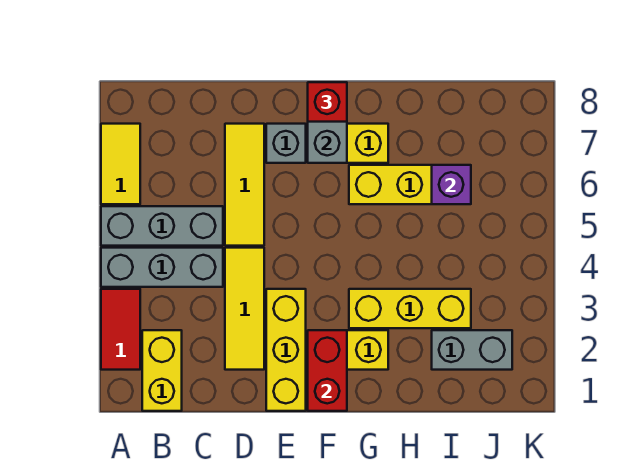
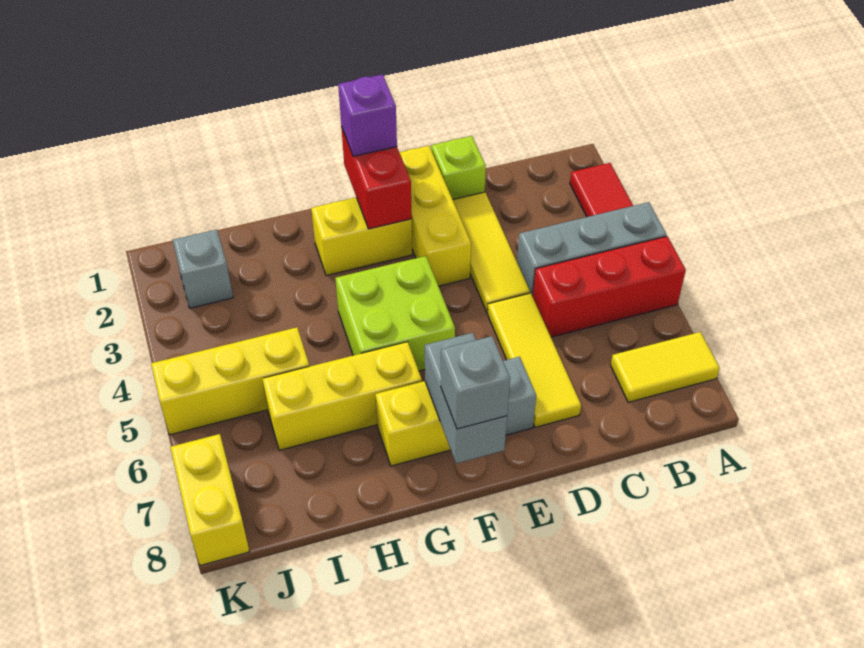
grey brick A5:C5 level 1 -> red brick A5:C5 level 1
yellow tile A6:A7 level 1 -> yellow tile A7:B7 level 1
yellow brick B1:B2 level 1 -> yellow brick K7:K8 level 1
none -> lime brick D1 level 1
none -> lime brick F4:G5 level 1
red brick F8 level 3 -> grey brick F8 level 3
yellow brick G3:I3 level 1 -> yellow brick I5:K5 level 1
grey brick I2:J2 level 1 -> grey brick J2 level 1
purple brick I6 level 2 -> purple brick F1 level 3

